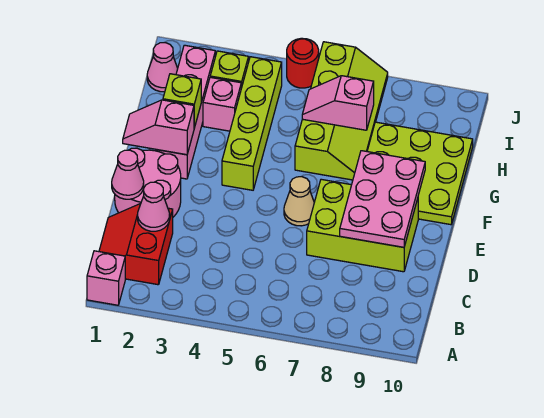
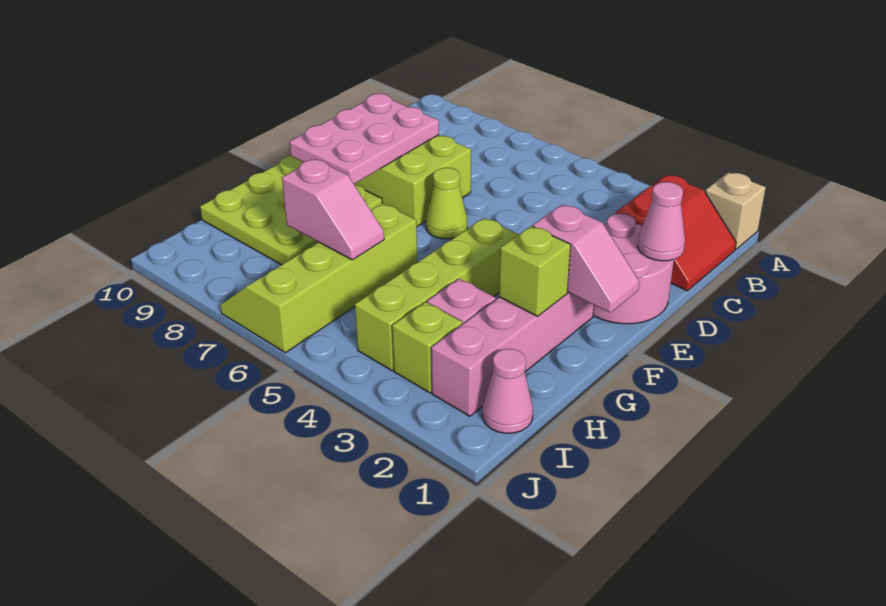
pink brick A1 level 1 -> tan brick A1 level 1
pink cone C2 level 2 -> none
tan cone E6 level 1 -> lime cone E6 level 1
red round brick J5 level 1 -> none

